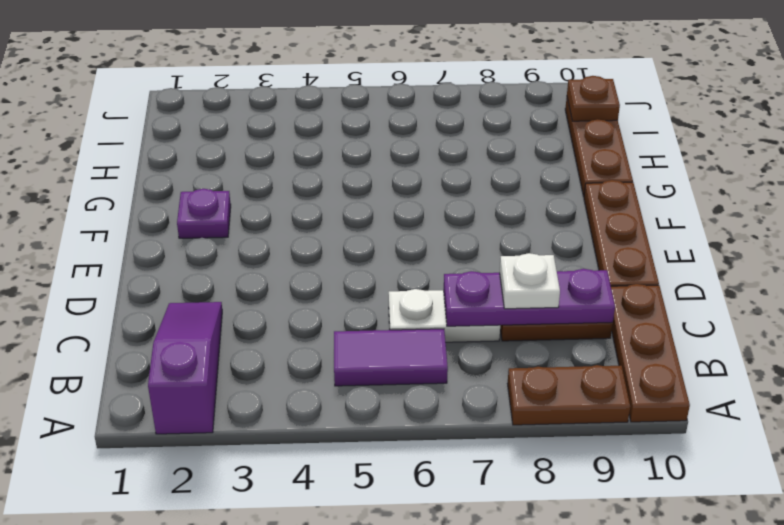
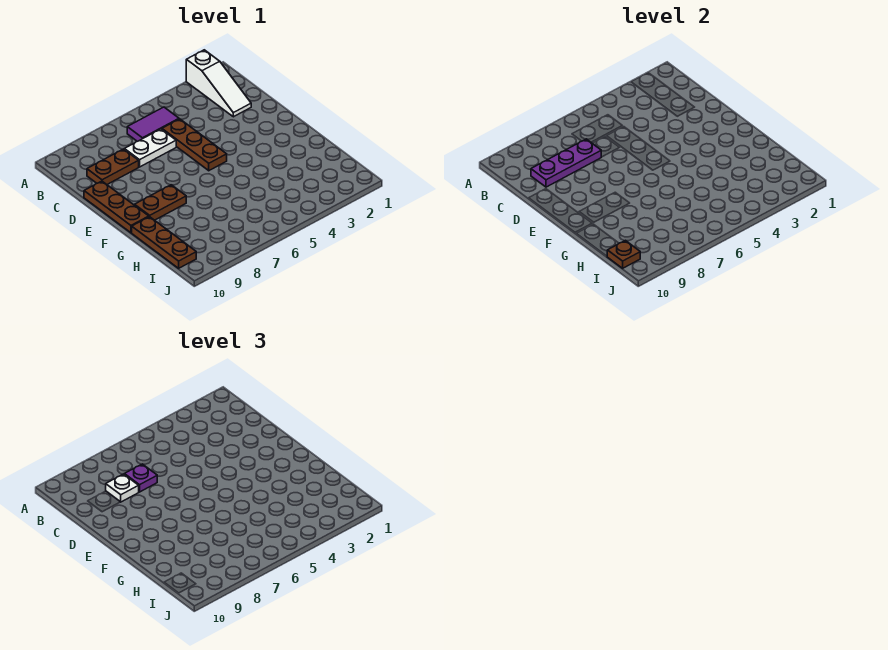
purple slope A2:C2 level 1 top A -> white slope A2:C2 level 1 top A
brown plate A8:A9 level 1 -> brown plate F8:F9 level 1
brown plate A10:C10 level 1 -> brown plate C5:E5 level 1
purple plate F2 level 1 -> purple plate C7 level 3

